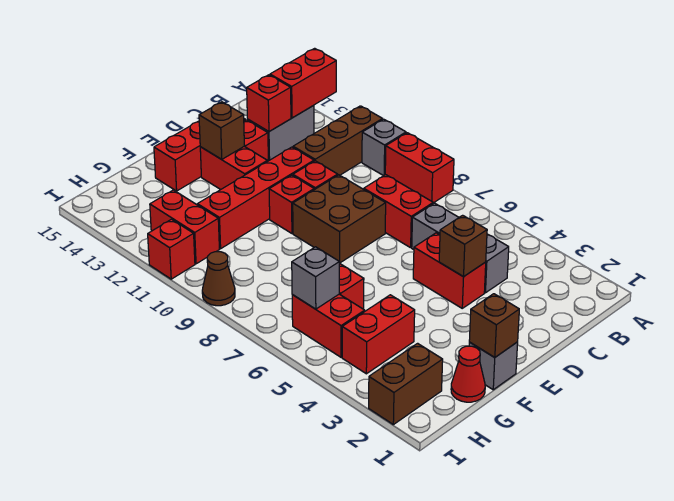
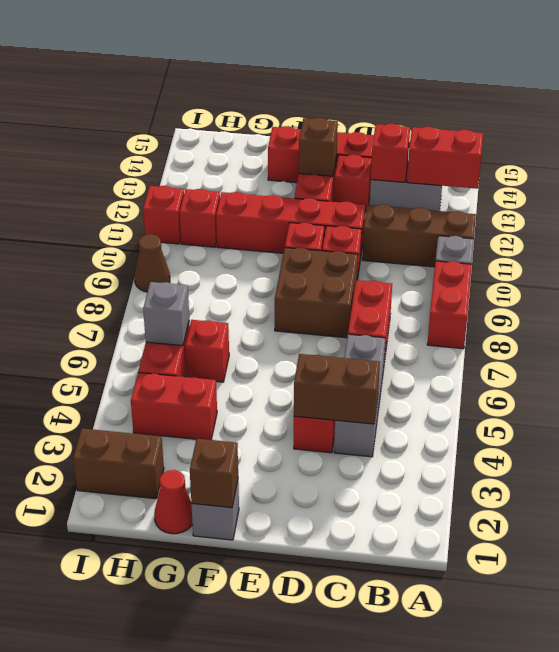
brown brick D4 level 2 -> brown brick C4:D4 level 2
red brick H11:H12 level 1 -> red brick H11 level 1

